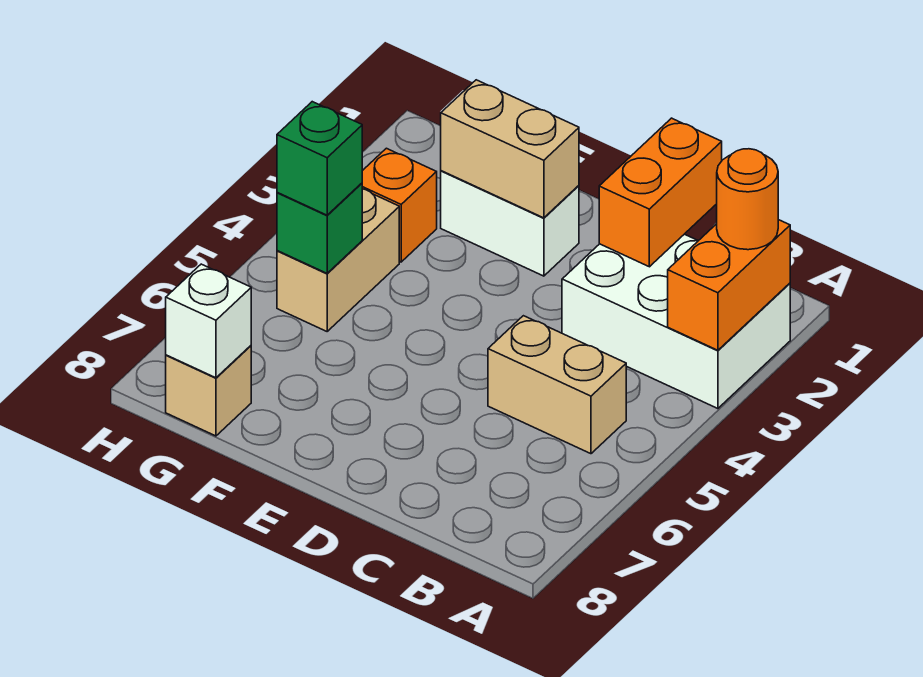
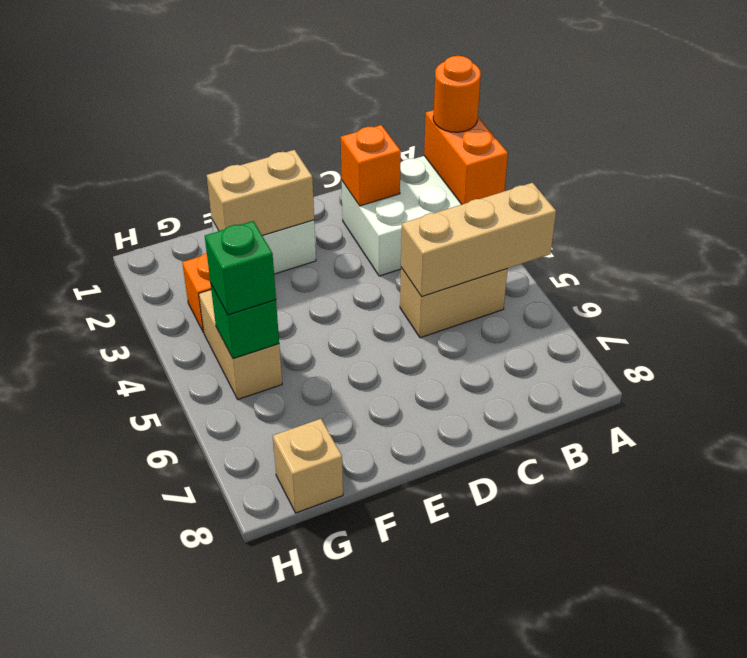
none -> tan brick A5:C5 level 2
orange brick C1:C2 level 2 -> orange brick C2 level 2
white brick G8 level 2 -> none

